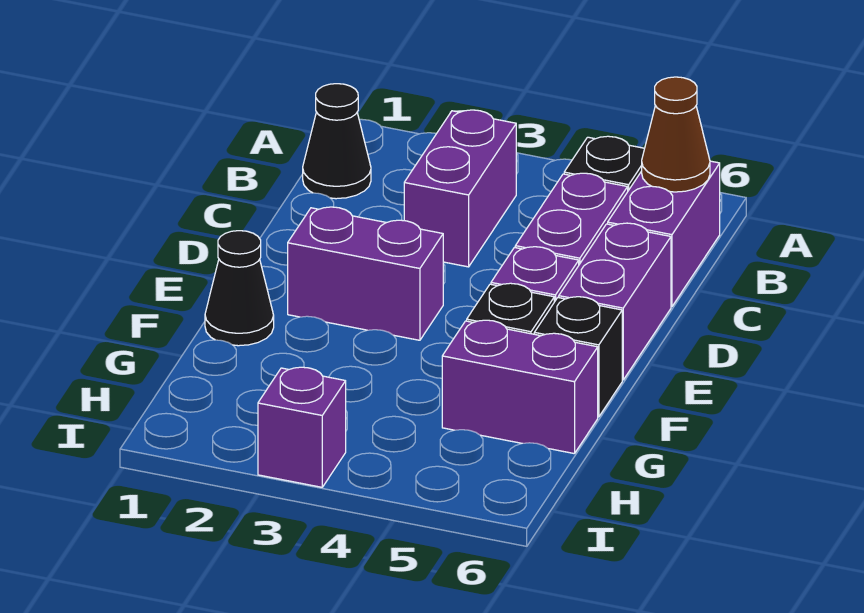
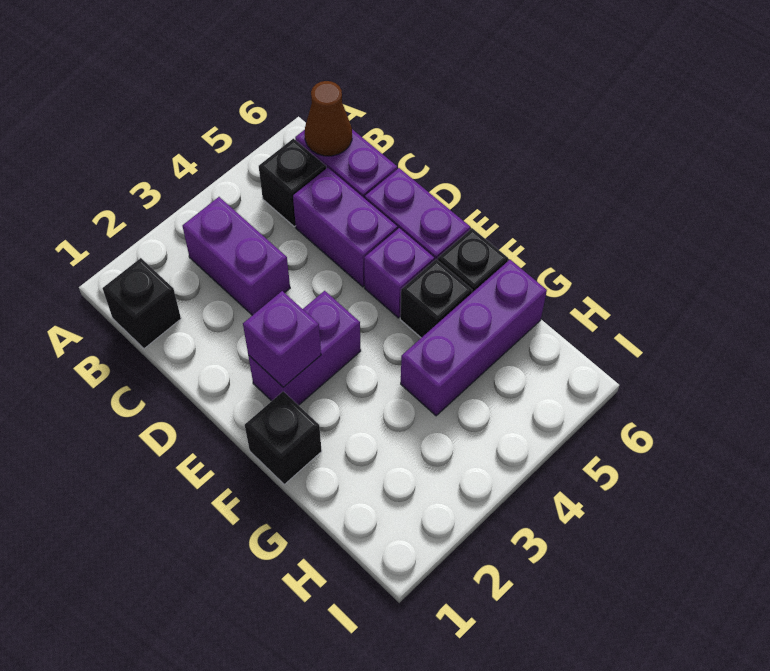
black cone B1 level 1 -> black brick B1 level 1
black cone F1 level 1 -> black brick F1 level 1
purple brick G5:G6 level 1 -> purple brick G4:G6 level 1
purple brick I3 level 1 -> purple brick E2 level 2

